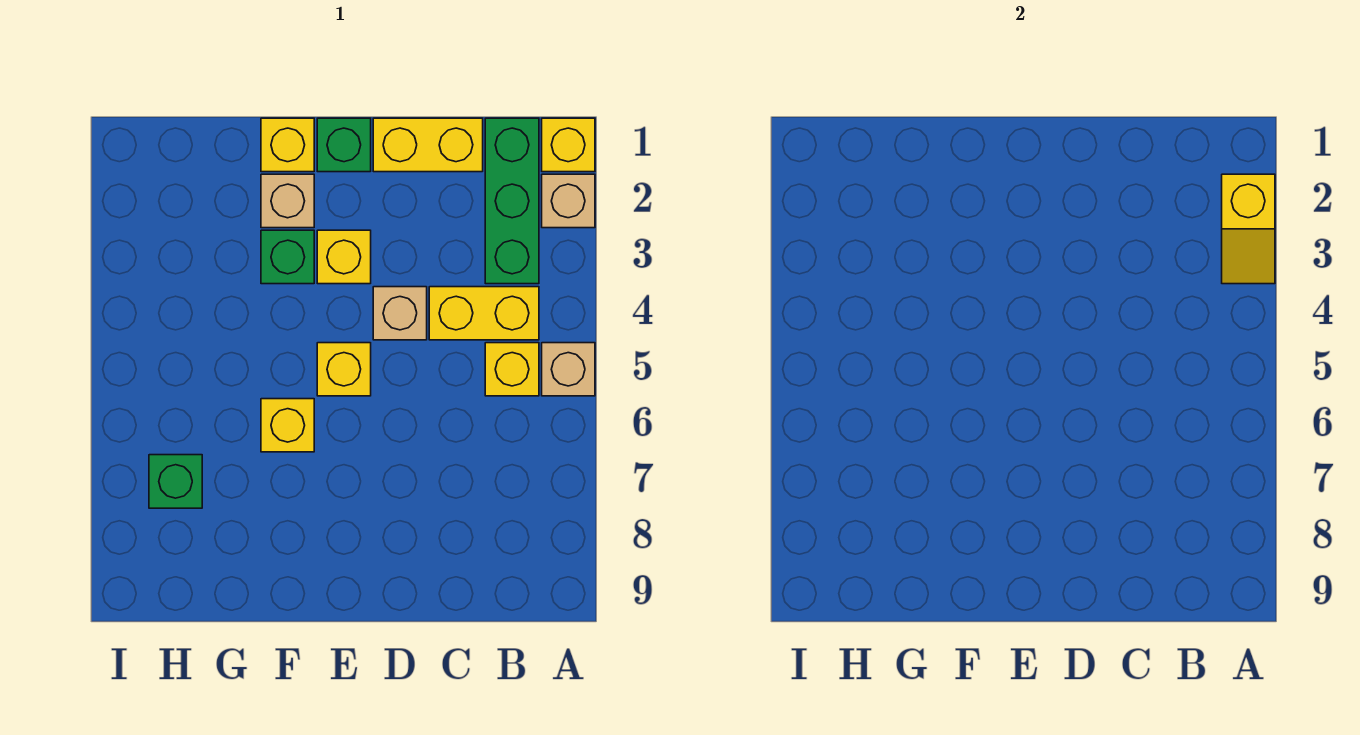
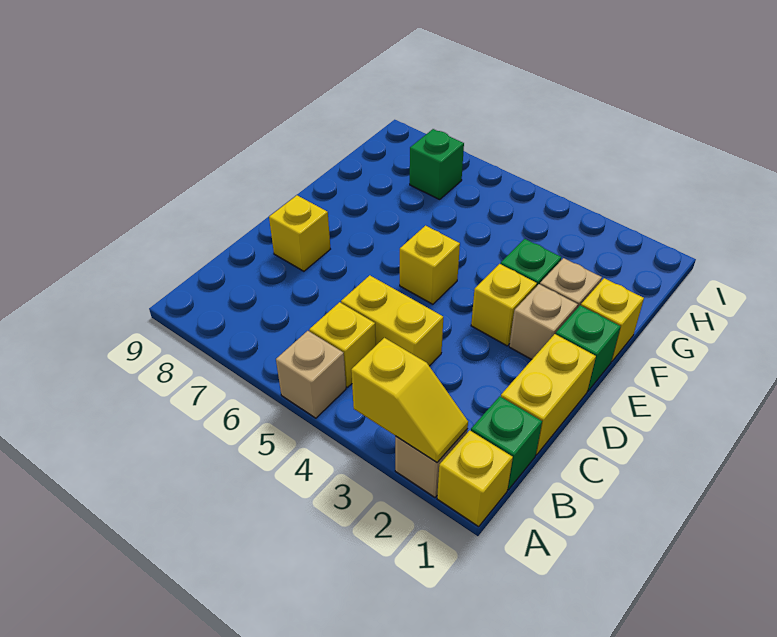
yellow slope A2:A3 level 2 top 2 -> yellow slope A2:A3 level 2 top 3
green brick B1:B3 level 1 -> green brick B1 level 1
yellow brick B4:C4 level 1 -> yellow brick C4:C5 level 1
tan brick D4 level 1 -> tan brick E2 level 1
yellow brick F6 level 1 -> yellow brick D8 level 1

